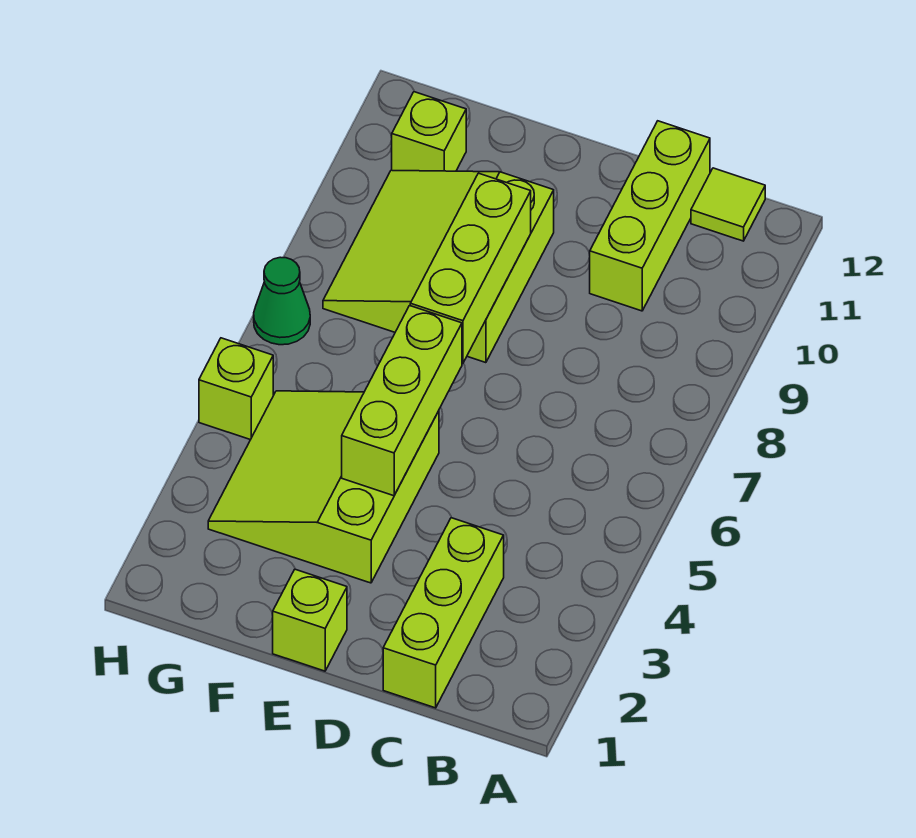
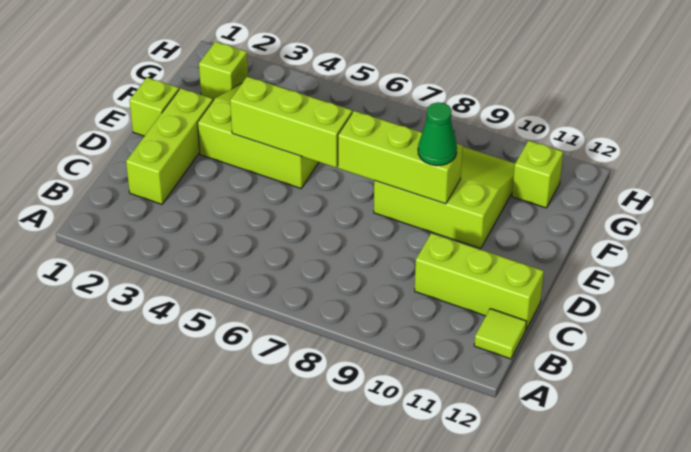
lime brick C1:C3 level 1 -> lime brick C2:E2 level 1
lime brick H5 level 1 -> lime brick G2 level 1
green cone H7 level 1 -> green cone E9 level 3

